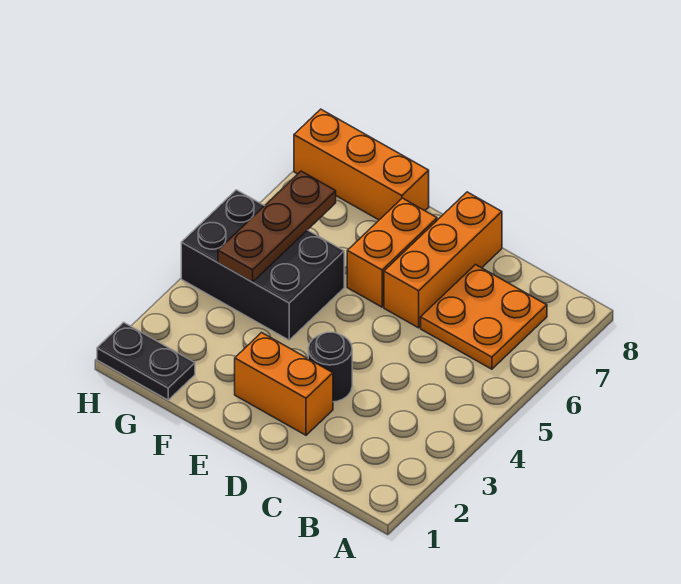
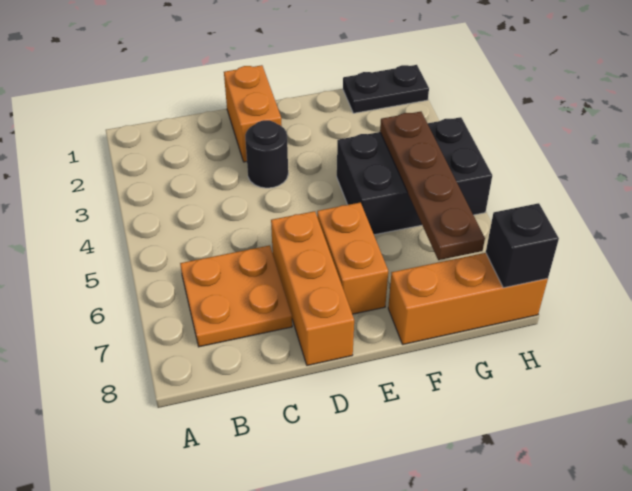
orange brick D2:E2 level 1 -> orange brick D1:D2 level 1
brown plate G4:G6 level 2 -> brown plate G4:G7 level 2
none -> black brick H8 level 2

